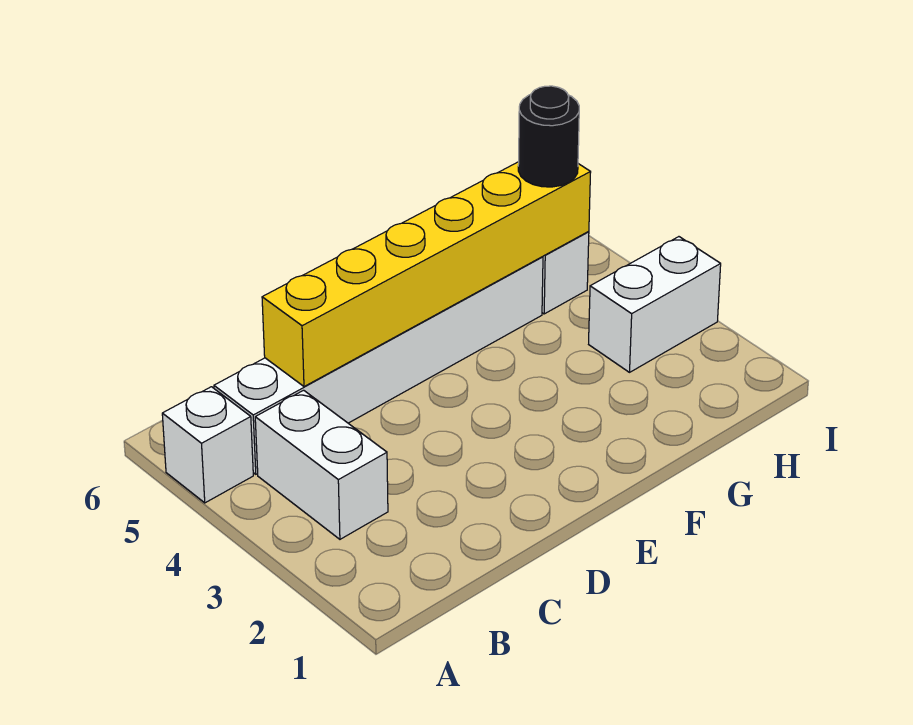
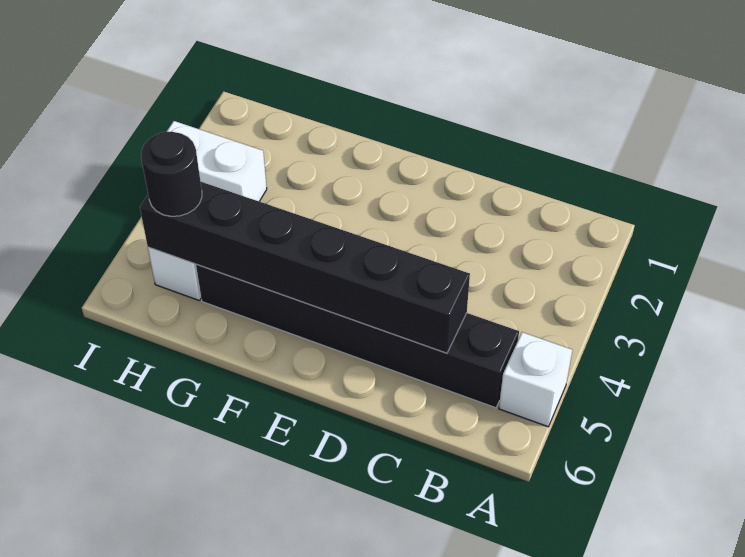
white brick B3:B4 level 1 -> none
white brick B5:G5 level 1 -> black brick B5:G5 level 1
yellow brick C5:H5 level 2 -> black brick C5:H5 level 2

